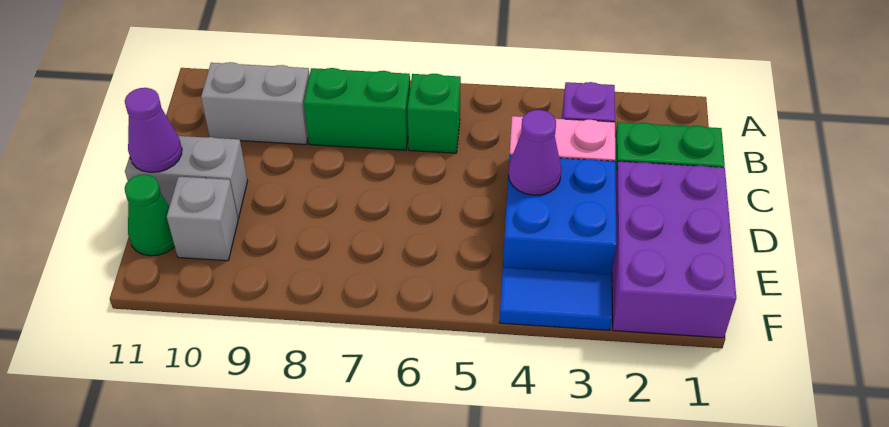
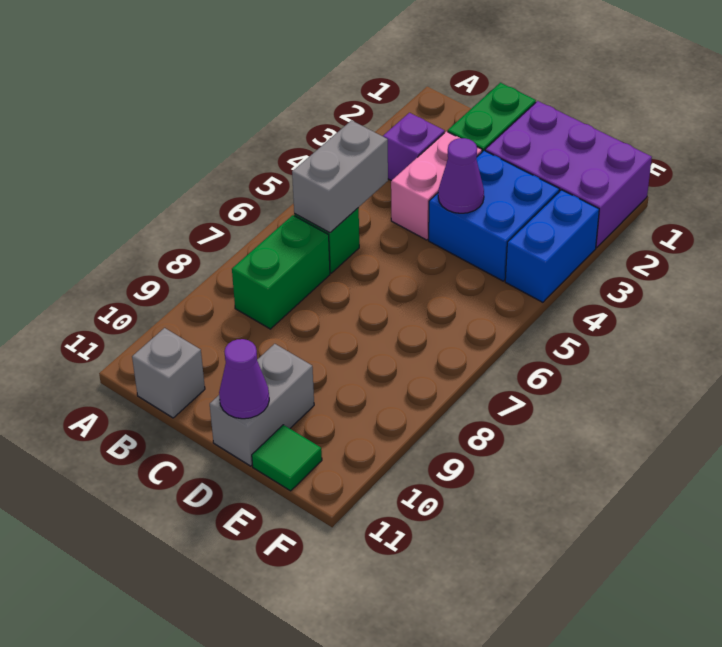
grey brick B9:B10 level 1 -> grey brick B5:B6 level 2
grey brick E10 level 1 -> grey brick B11 level 1
green cone E11 level 1 -> green tile E11 level 1
blue tile F3:F4 level 1 -> blue brick F3:F4 level 1

